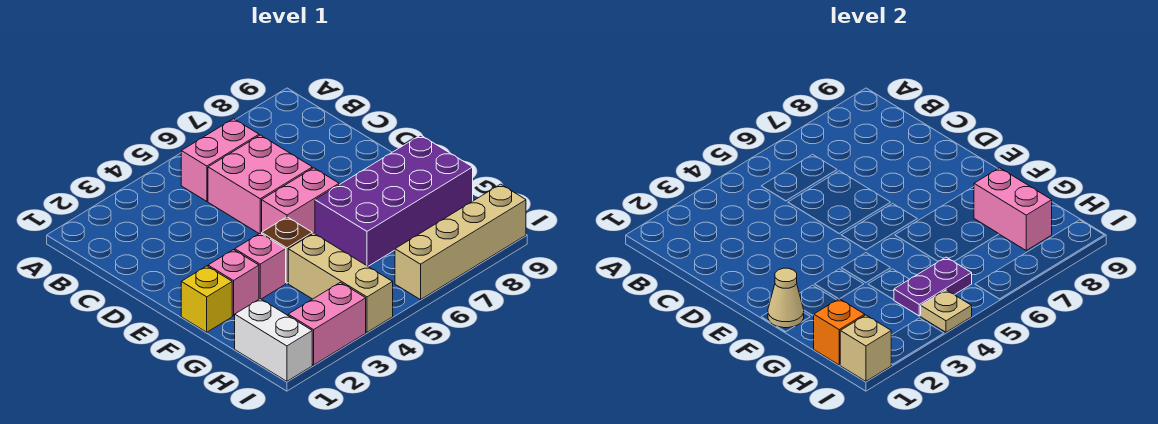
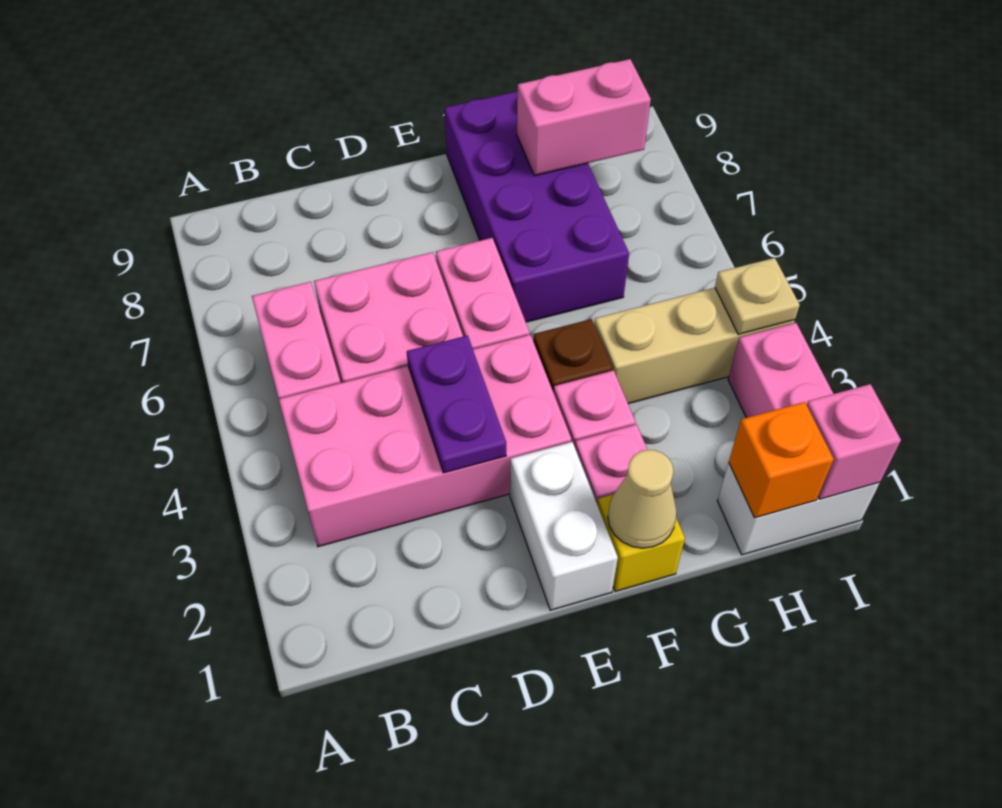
none -> pink brick B3:E4 level 1
none -> white brick E1:E2 level 1
purple plate H4:H5 level 2 -> purple plate D3:D4 level 2
tan brick I1 level 2 -> pink brick I1 level 2
tan brick I6:I9 level 1 -> none

